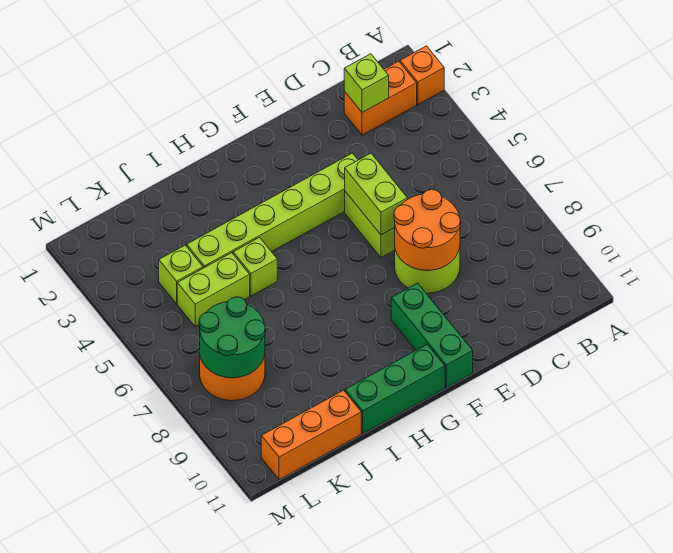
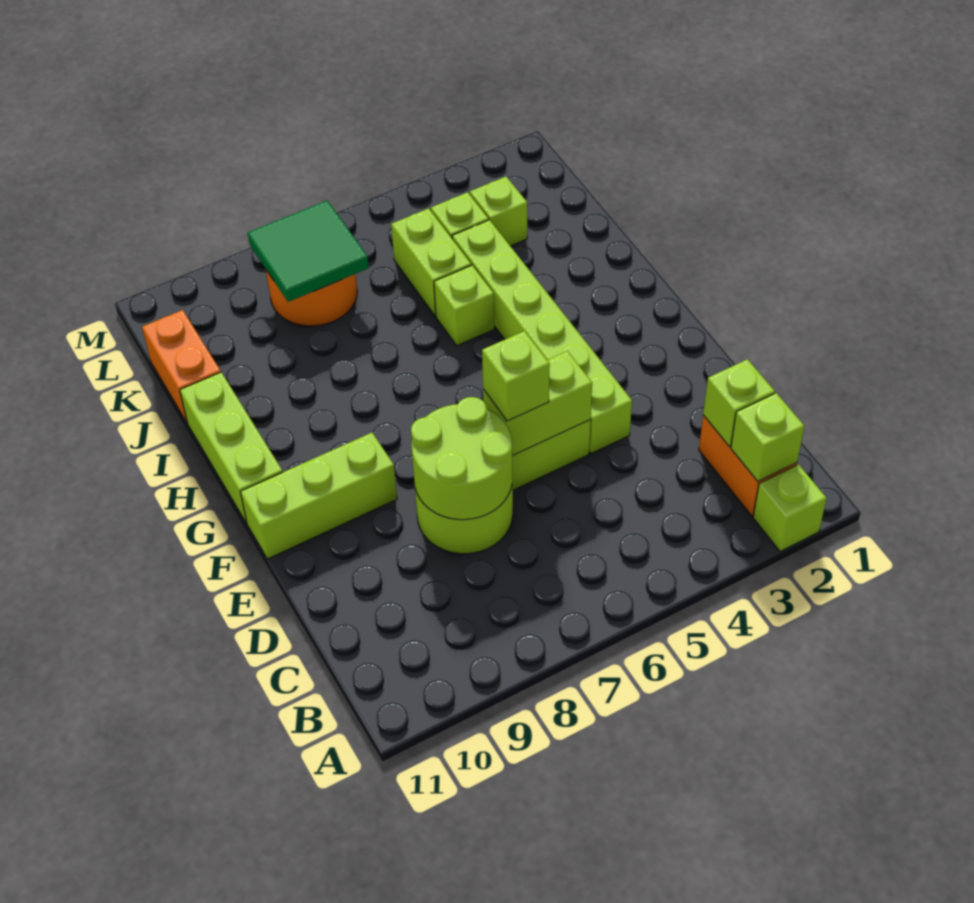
orange brick A2 level 1 -> lime brick A2 level 1
none -> lime brick B2 level 2
orange round brick D7:E8 level 2 -> lime round brick D7:E8 level 2
none -> lime brick E6 level 3
green brick F9:F11 level 1 -> lime brick F9:F11 level 1
green brick G11:I11 level 1 -> lime brick G11:I11 level 1
orange brick J11:L11 level 1 -> orange brick J11:K11 level 1
none -> lime brick K3 level 1
green round brick K7:L8 level 2 -> green tile K7:L8 level 2

